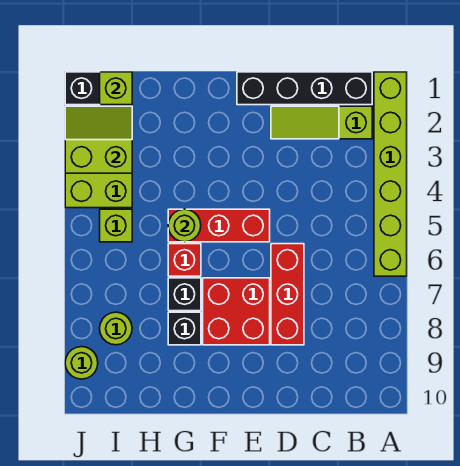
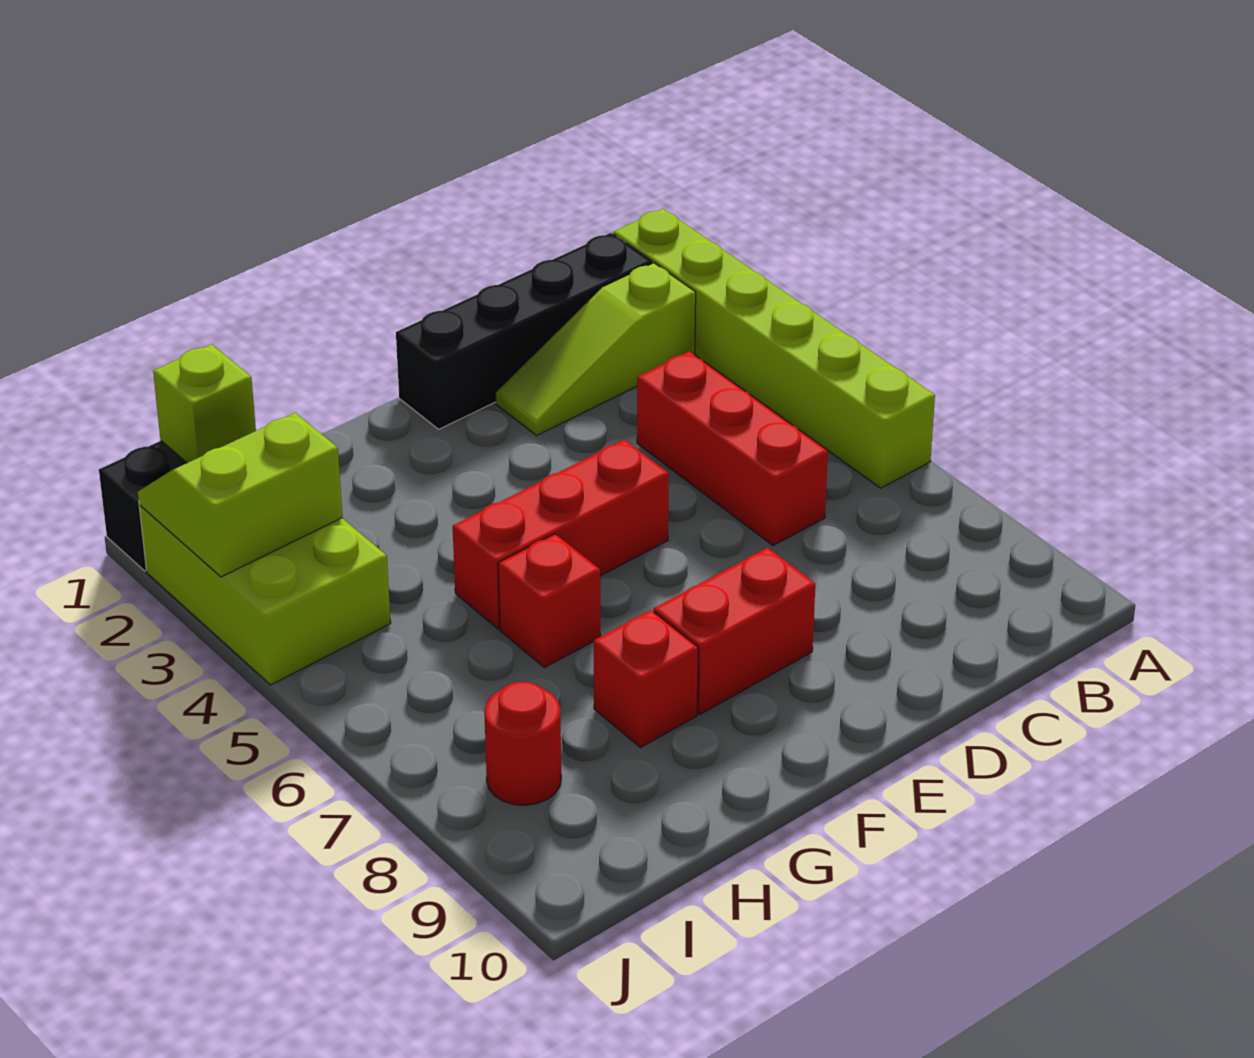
red brick D6:D8 level 1 -> red brick C4:C6 level 1
red brick E7:F8 level 1 -> red brick E8:F8 level 1
lime round brick G5 level 2 -> none
black brick G7 level 1 -> none
black brick G8 level 1 -> red brick G8 level 1
lime brick I5 level 1 -> none
lime round brick I8 level 1 -> red round brick I8 level 1
lime round brick J9 level 1 -> none

